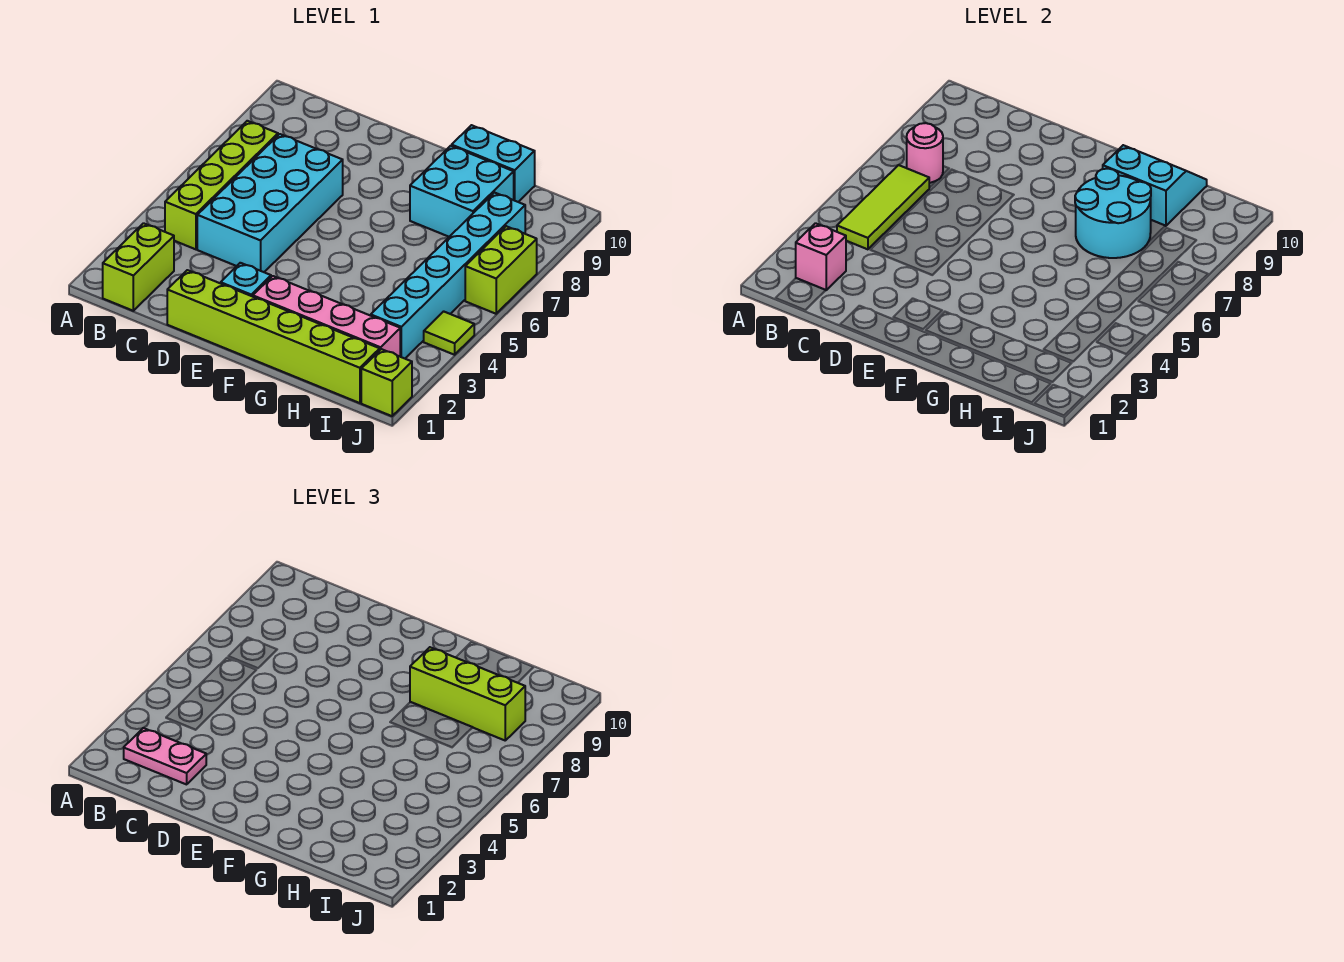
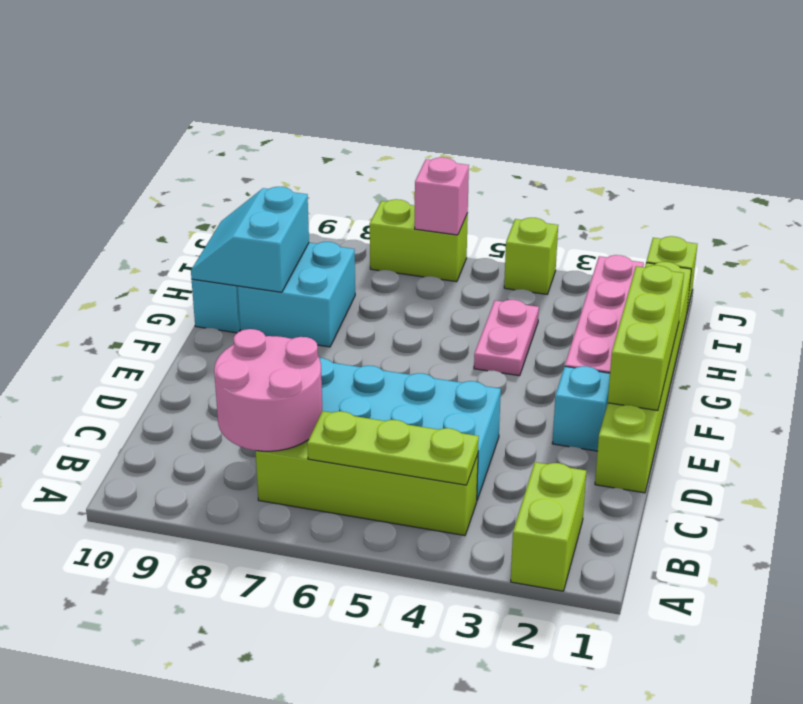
lime brick B1:B2 level 1 -> lime brick A2:B2 level 1
pink brick B2 level 2 -> pink brick J6 level 2
pink plate B2:C2 level 3 -> pink plate G4:H4 level 1
lime tile B4:B6 level 2 -> lime plate B4:B6 level 2
pink round brick B7 level 2 -> pink round brick B7:C8 level 2
cyan round brick G7:H8 level 2 -> none
lime brick G8:I8 level 3 -> lime brick E1:G1 level 2
cyan brick I3:I8 level 1 -> none
lime tile J4 level 1 -> lime brick J4 level 1

